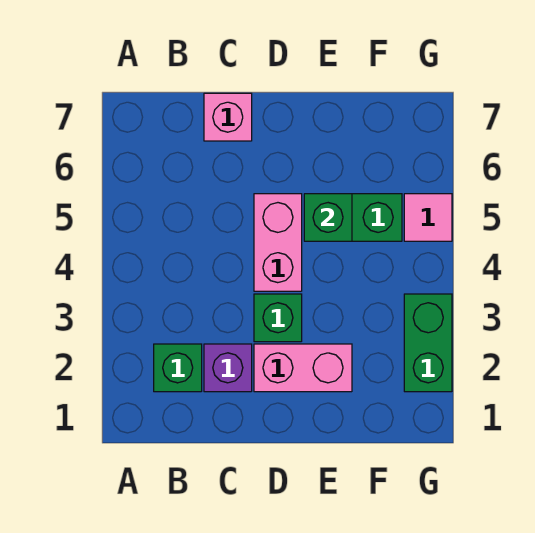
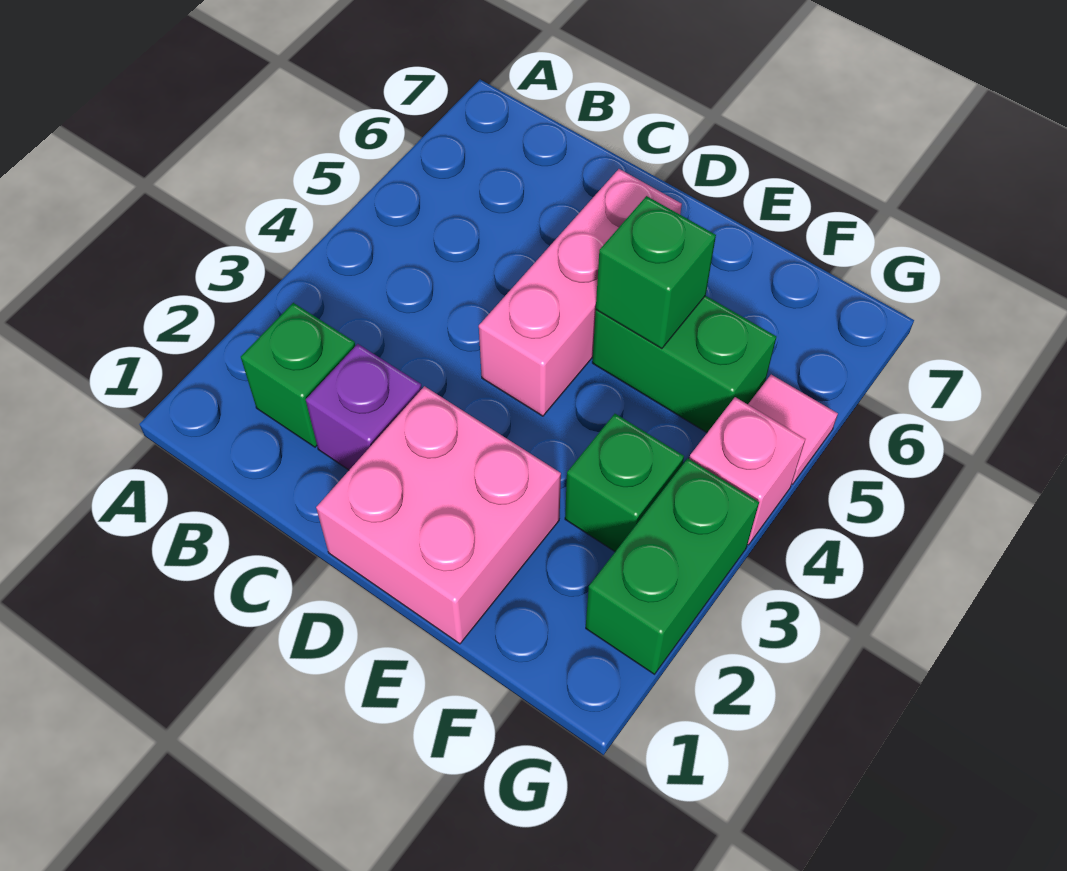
pink brick C7 level 1 -> pink brick G4 level 1
pink brick D2:E2 level 1 -> pink brick D1:E2 level 1
green brick D3 level 1 -> green brick F3 level 1
pink brick D4:D5 level 1 -> pink brick D4:D6 level 1

